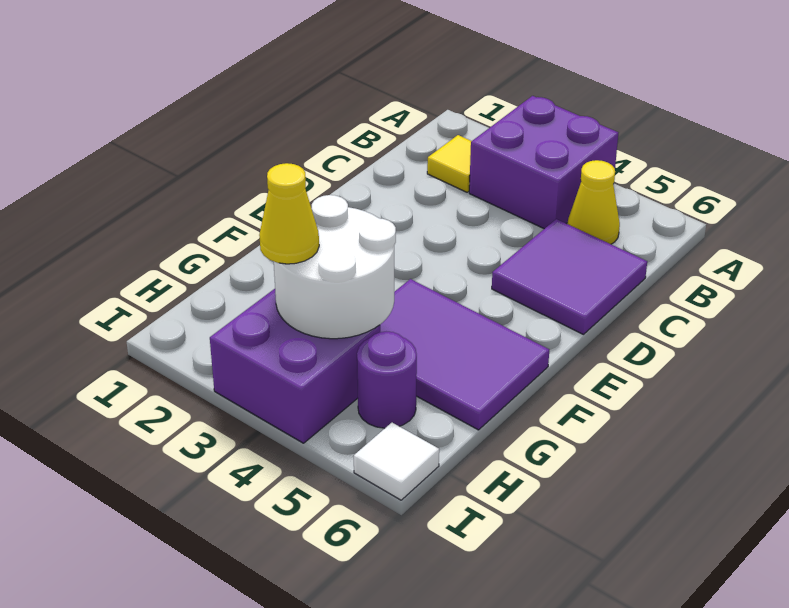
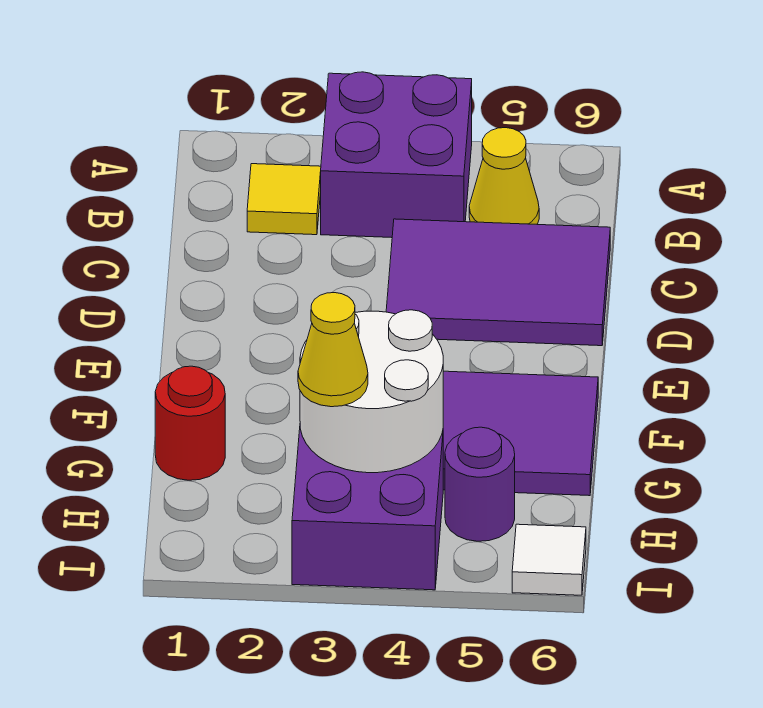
purple tile C5:D6 level 1 -> purple tile C4:D6 level 1
none -> red round brick G1 level 1

